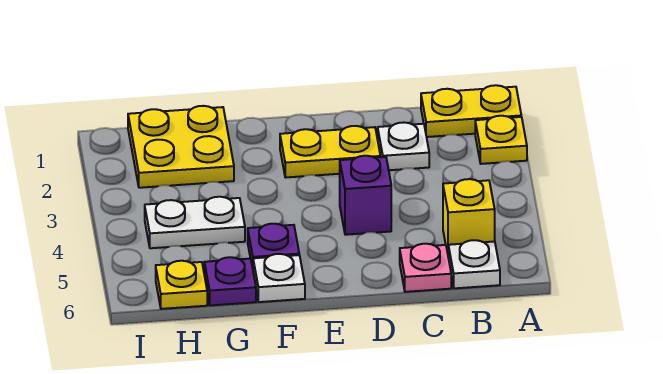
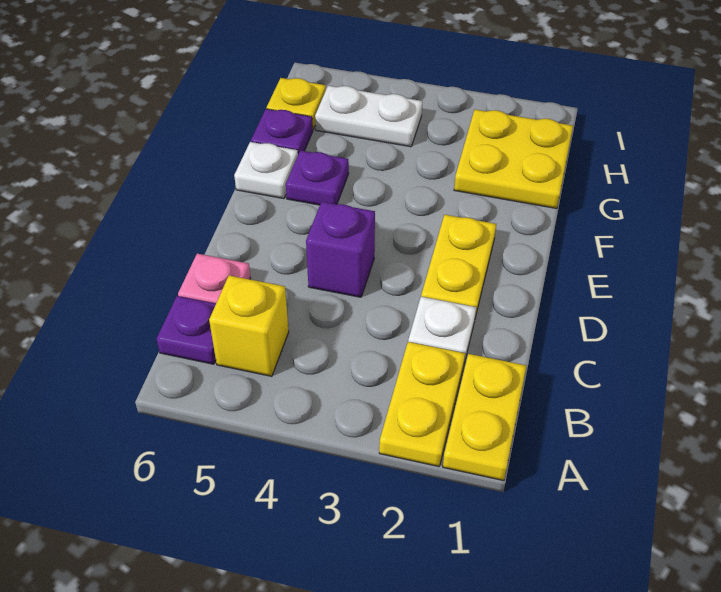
yellow plate A2 level 1 -> yellow plate A2:B2 level 1
white plate B6 level 1 -> purple plate B6 level 1
white plate G4:H4 level 1 -> white plate H4:H5 level 1

